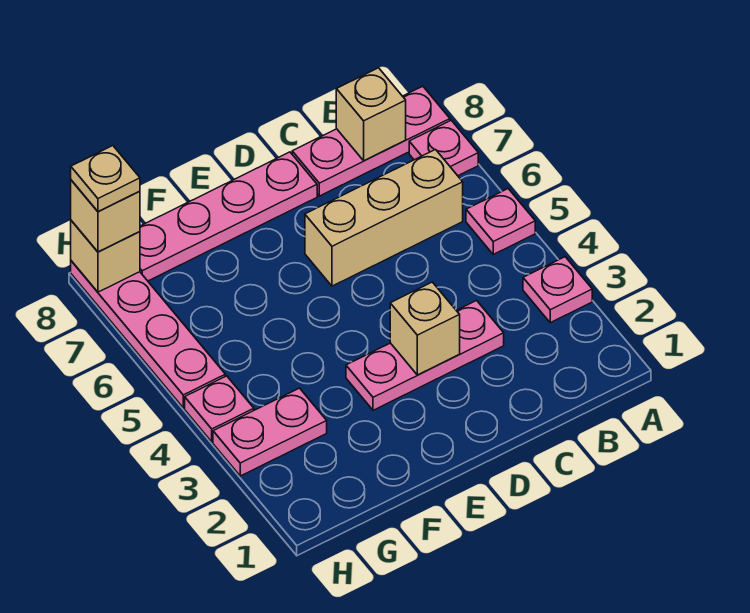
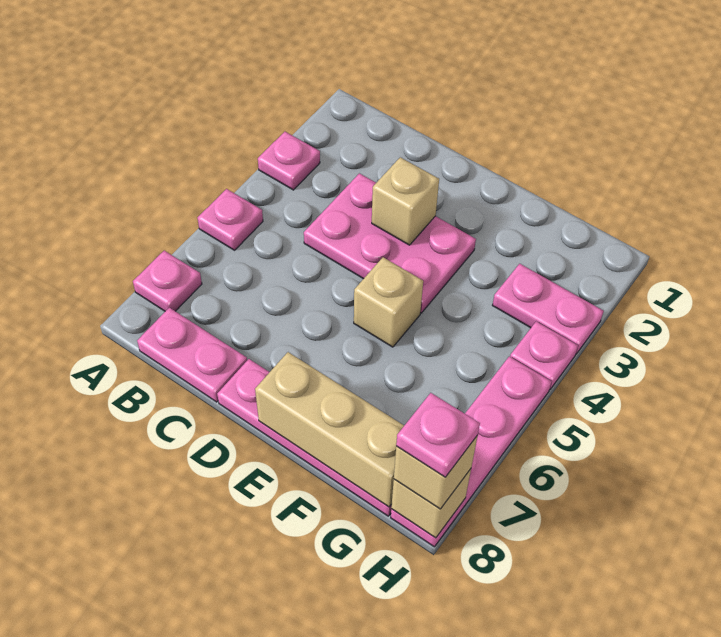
pink plate A8:C8 level 1 -> pink plate B8:C8 level 1
tan brick B6:D6 level 1 -> tan brick E8:G8 level 2
tan brick B8 level 2 -> tan brick E5 level 1
pink plate C3:E3 level 1 -> pink plate C3:E4 level 1
tan plate H8 level 4 -> pink plate H8 level 4

